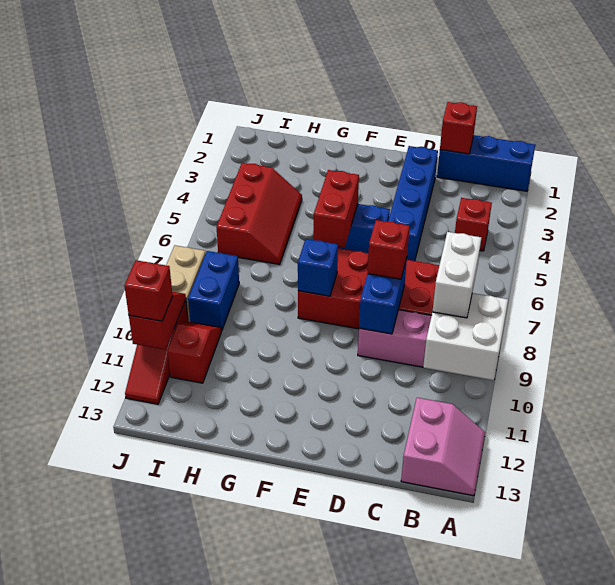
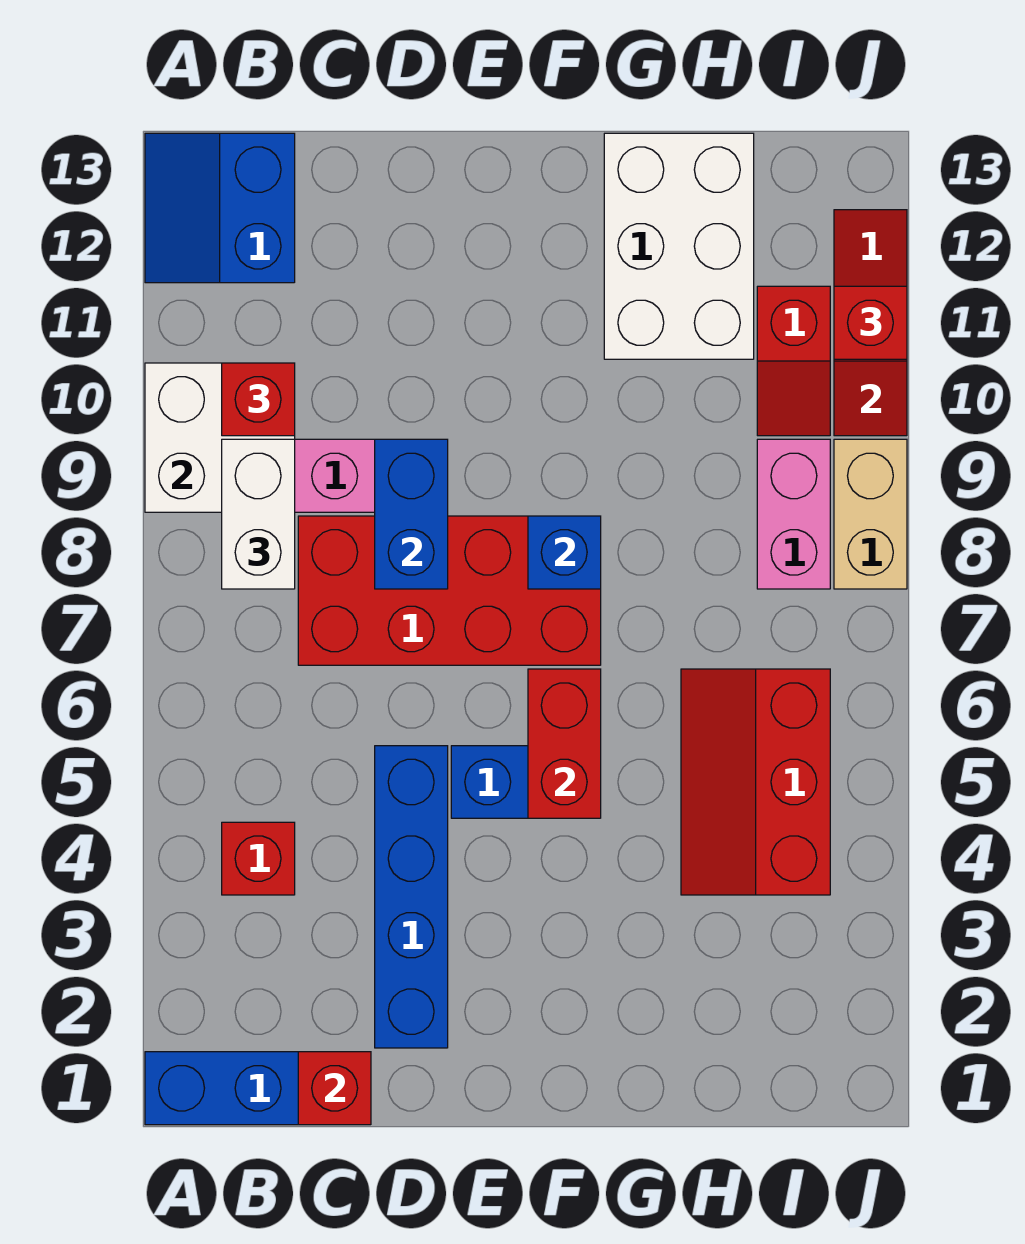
pink slope A12:B13 level 1 top B -> blue slope A12:B13 level 1 top B
red brick D8 level 3 -> red brick B10 level 3
none -> white brick G11:H13 level 1
blue brick I8:I9 level 1 -> pink brick I8:I9 level 1

